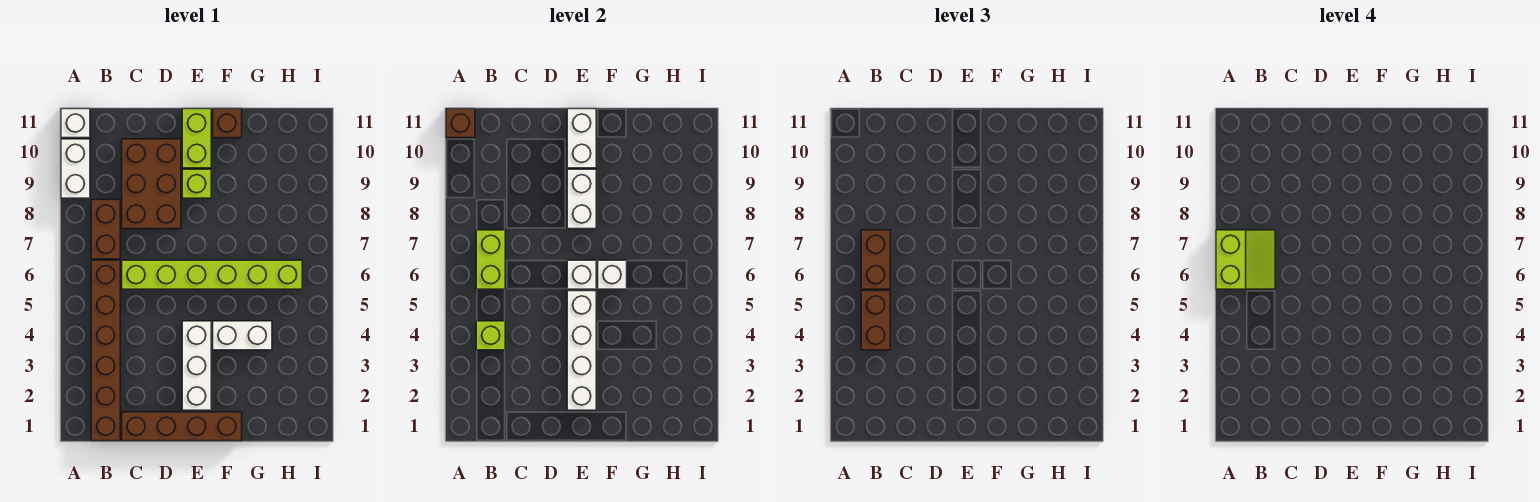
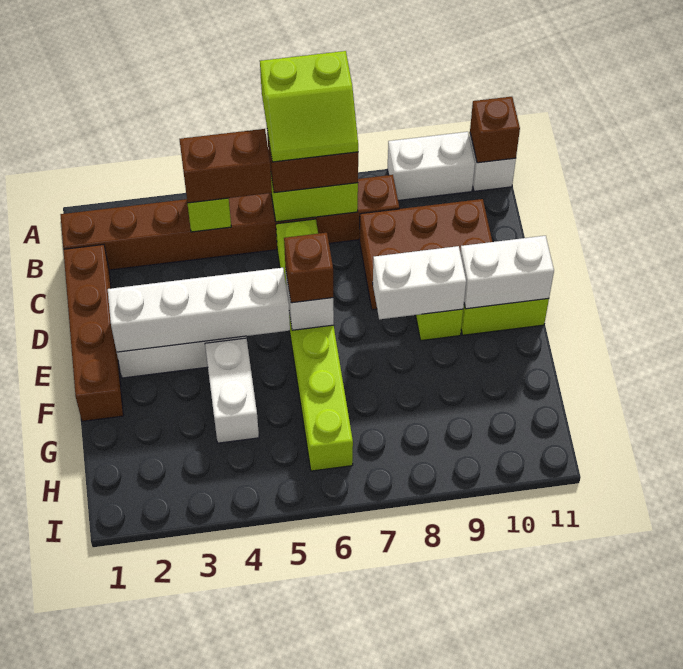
white brick F6 level 2 -> none
brown brick F11 level 1 -> brown brick E6 level 3

